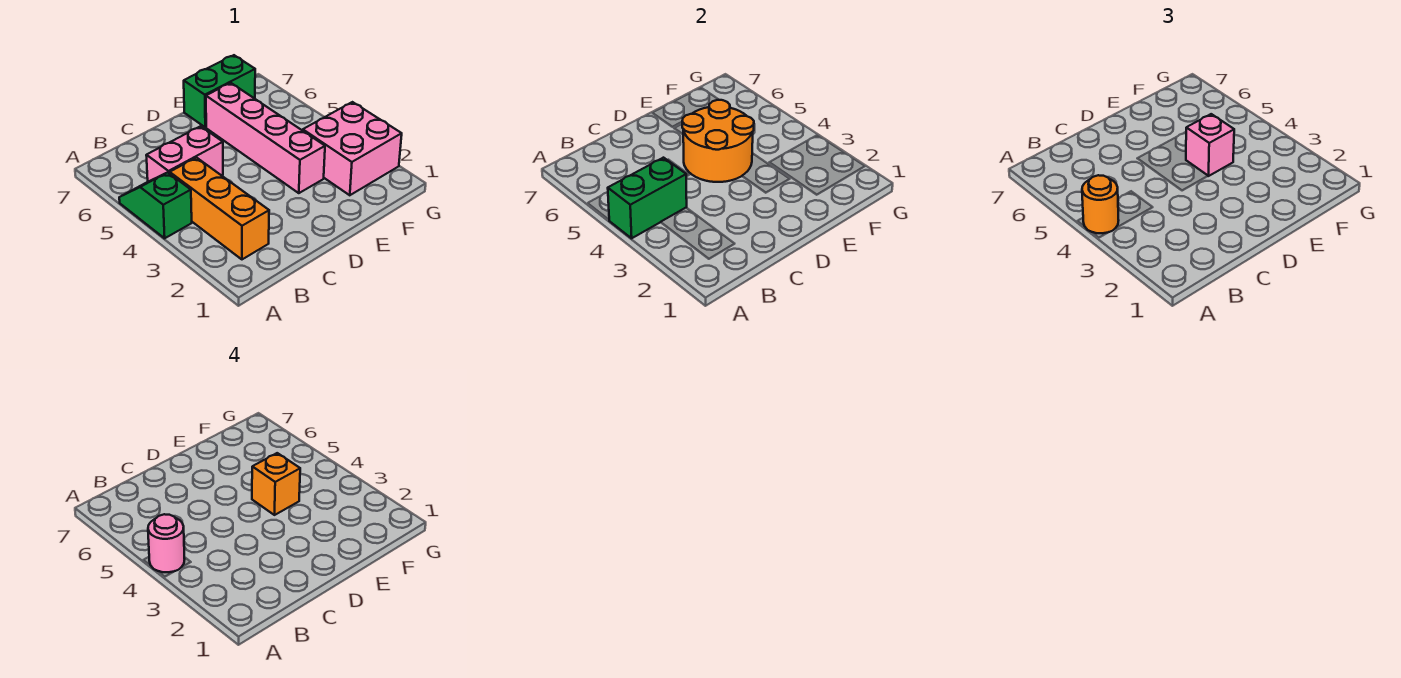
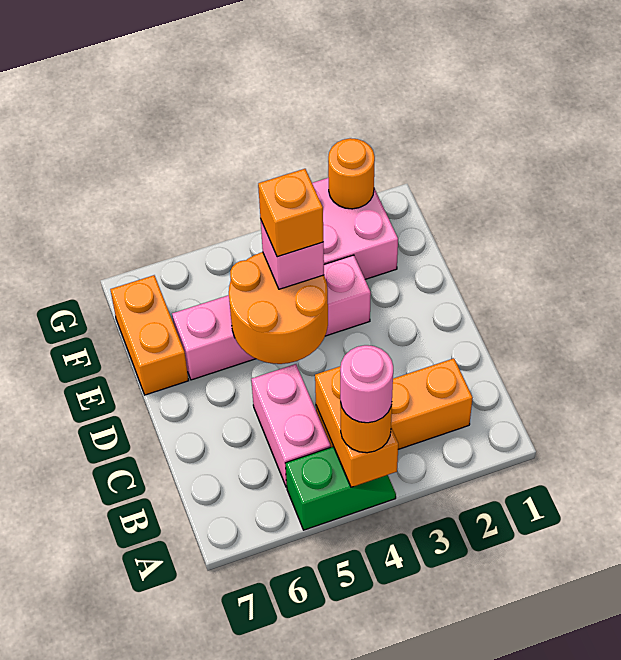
green slope A4:A5 level 1 top 4 -> green slope A4:A5 level 1 top 5
green brick A4:B4 level 2 -> orange brick A4:B4 level 2
green brick E7:F7 level 1 -> orange brick E7:F7 level 1
none -> orange round brick G2 level 2

